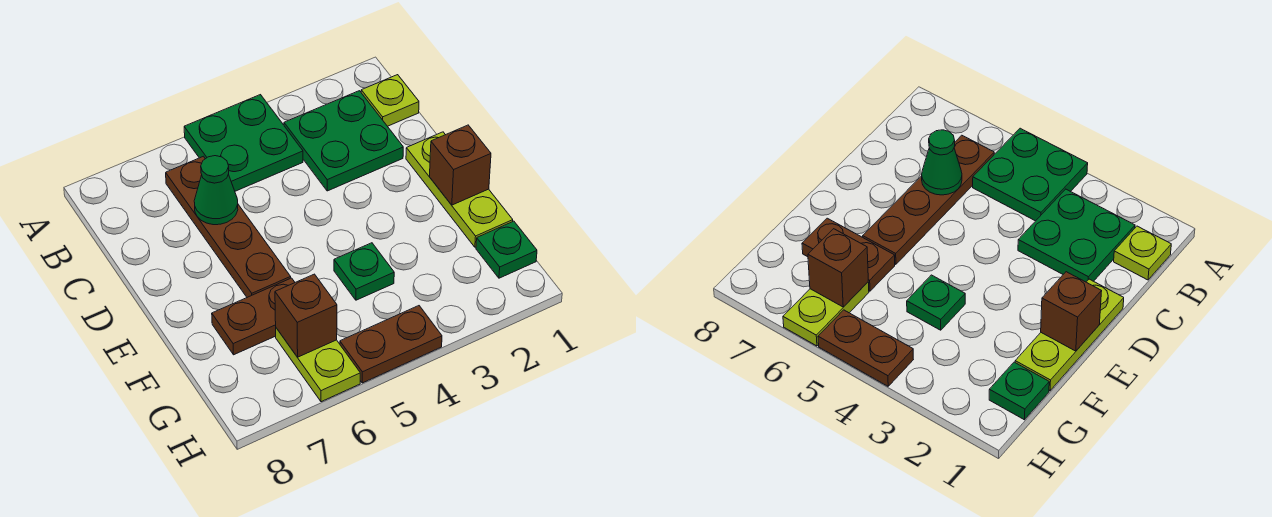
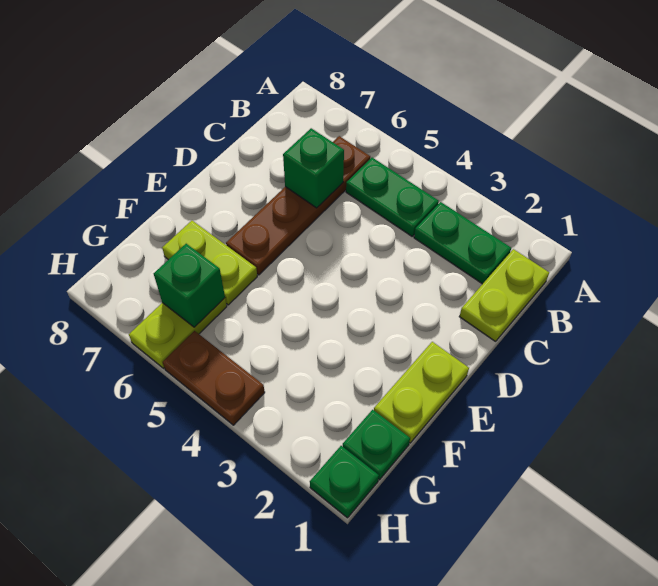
green plate A4:B5 level 1 -> green plate B4:B5 level 1
lime plate B1 level 1 -> lime plate B1:C1 level 1
green plate B2:C3 level 1 -> green plate B2:B3 level 1
green cone C6 level 2 -> green brick C6 level 2
lime plate D1:F1 level 1 -> lime plate E1:F1 level 1
brown brick E1 level 2 -> none
green plate F4 level 1 -> green plate H1 level 1
brown plate F6:F7 level 1 -> lime plate F6:F7 level 1
brown brick G6 level 2 -> green brick G6 level 2

